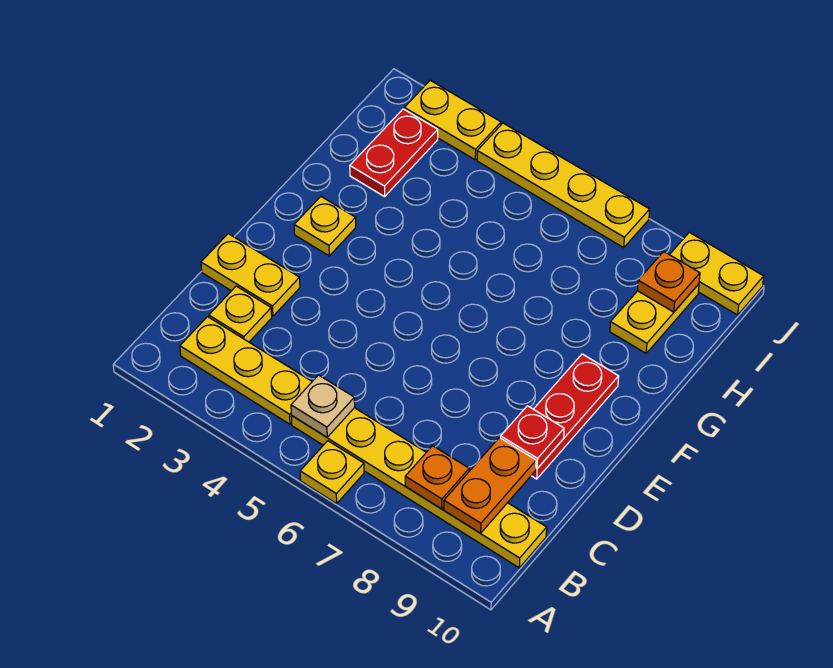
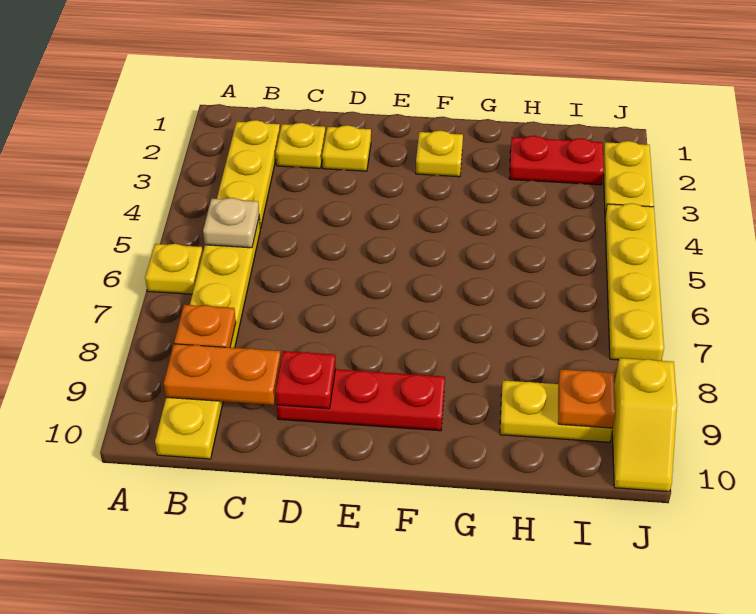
yellow plate D1:D2 level 1 -> yellow plate D2 level 1
yellow plate J9:J10 level 1 -> yellow slope J9:J10 level 1 top 9

